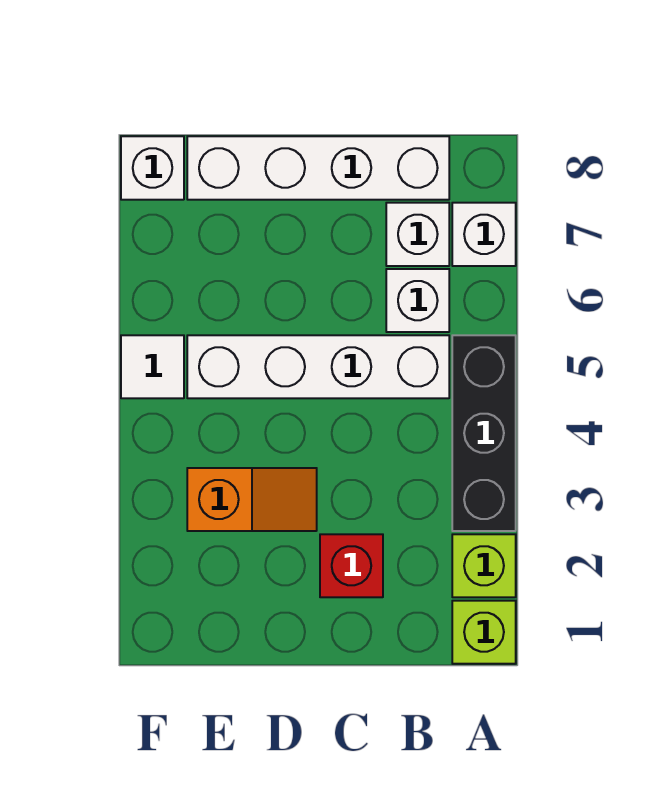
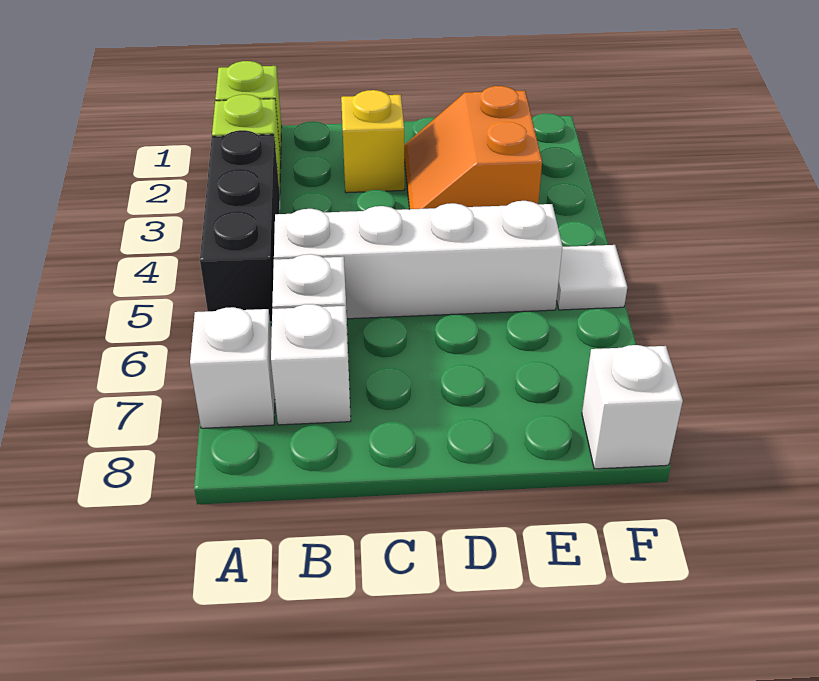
white brick B8:E8 level 1 -> none
red brick C2 level 1 -> yellow brick C2 level 1
orange slope D3:E3 level 1 top E -> orange slope D2:E3 level 1 top E

